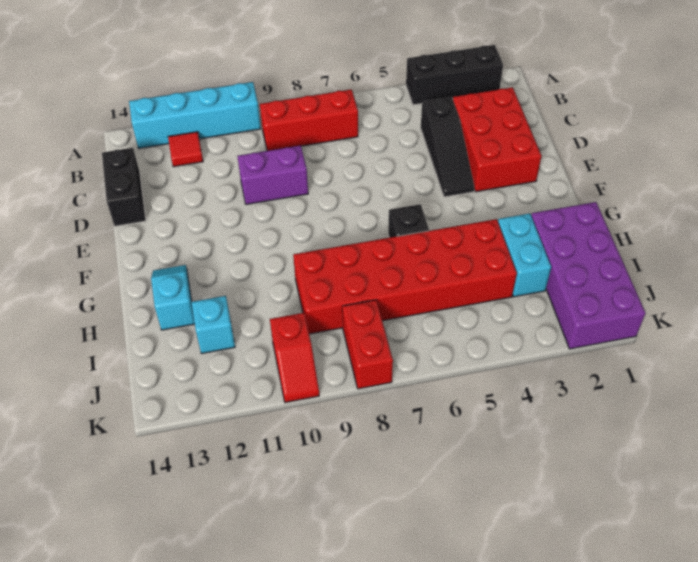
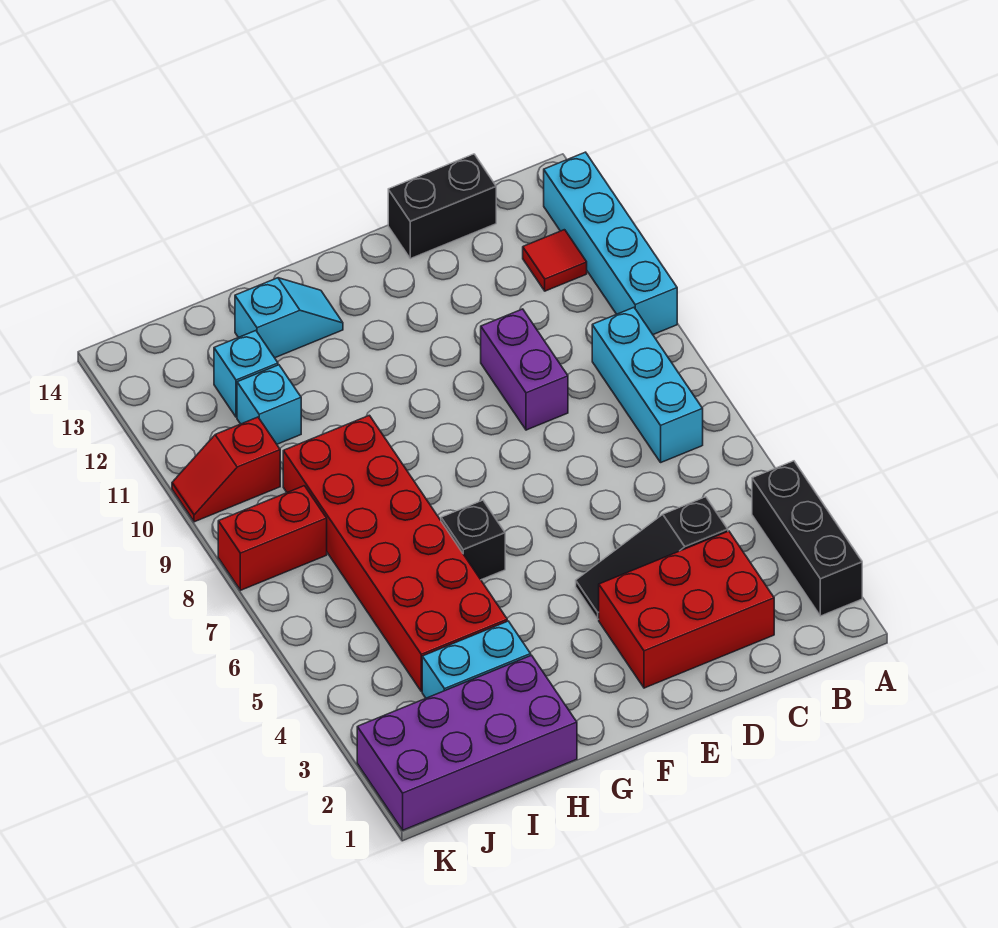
red brick B7:B9 level 1 -> cyan brick B7:B9 level 1
none -> cyan brick I11 level 1

